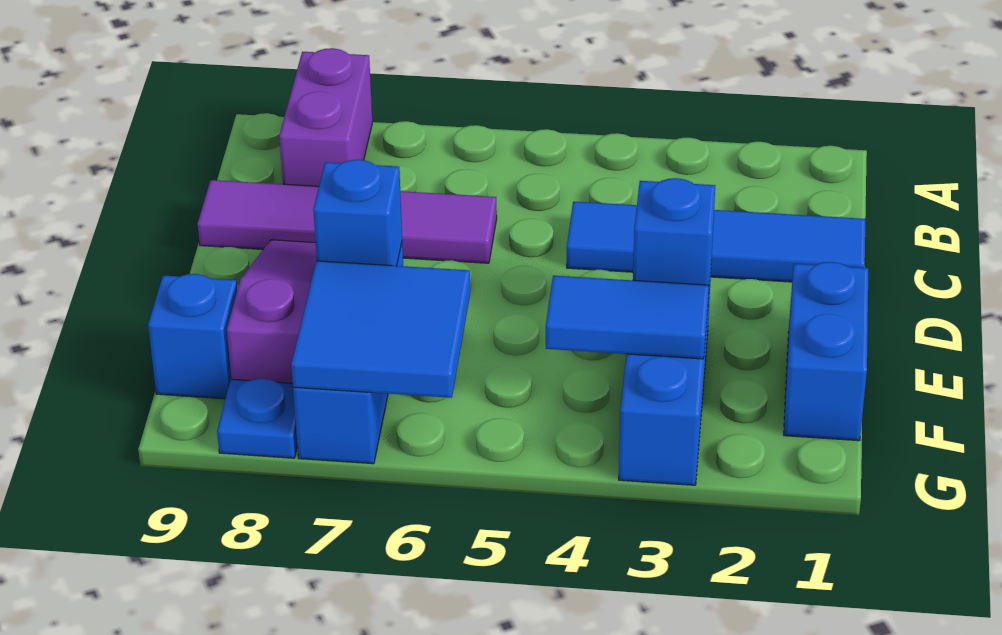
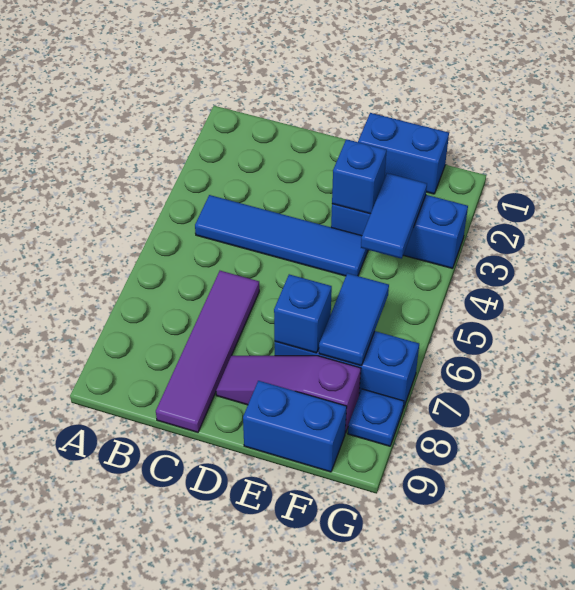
purple brick A8:B8 level 1 -> none
blue tile C1:C4 level 1 -> blue tile B4:E4 level 1
blue tile F6:G7 level 2 -> blue tile F6:F7 level 2
blue brick F9 level 1 -> blue brick E9:F9 level 1

